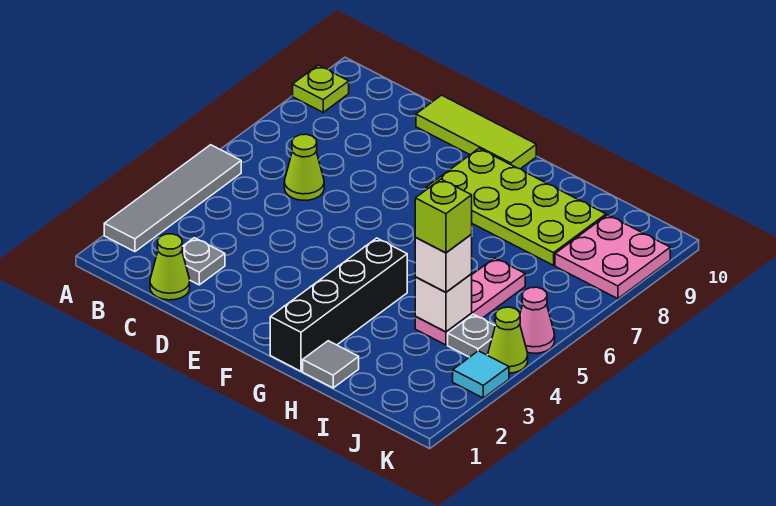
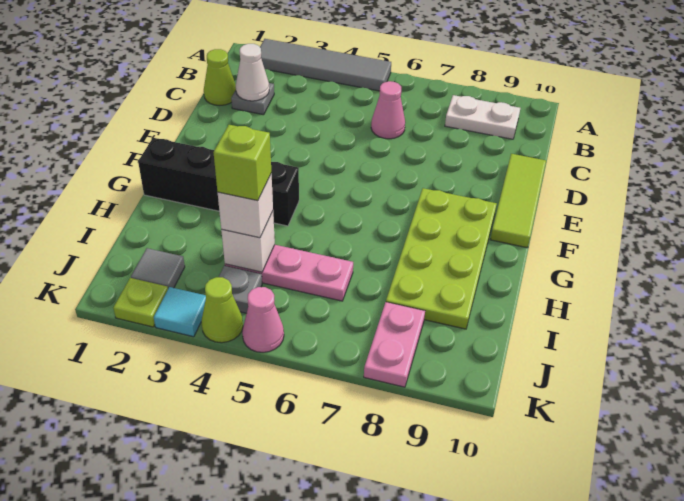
lime plate A9 level 1 -> lime plate K2 level 1
none -> white plate B8:B9 level 1
none -> white cone C2 level 2
lime cone C6 level 1 -> pink cone C6 level 1
grey tile H1 level 1 -> grey tile J2 level 1
pink plate J8:K9 level 1 -> pink plate J8:K8 level 1

